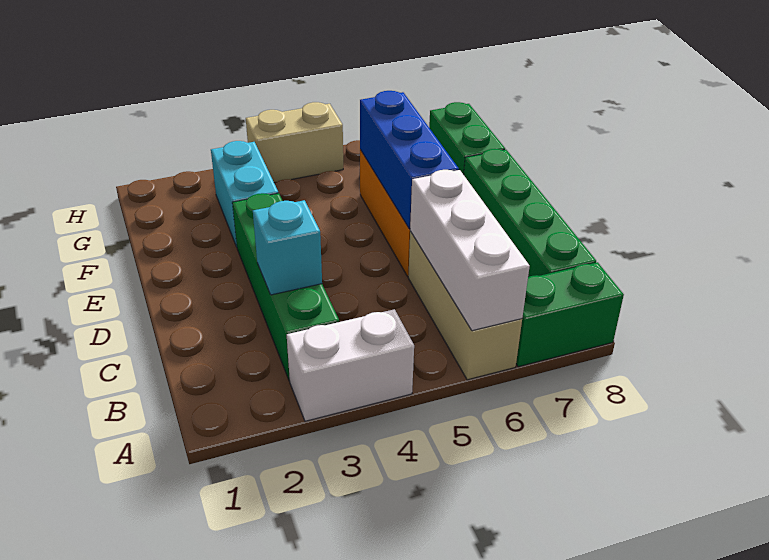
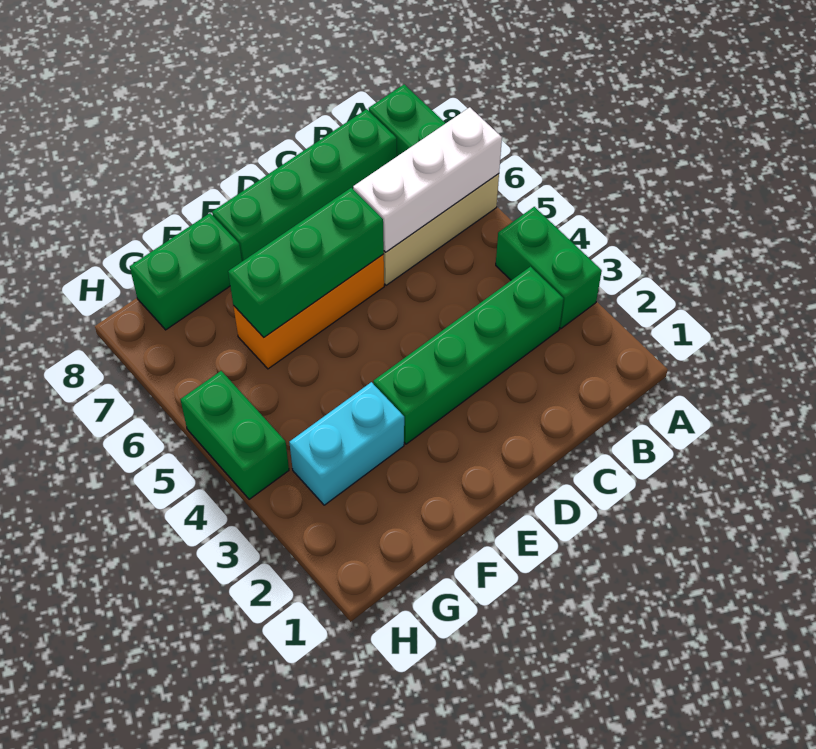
white brick A3:A4 level 1 -> green brick A3:A4 level 1
cyan brick C3 level 2 -> none
blue brick D6:F6 level 2 -> green brick D6:F6 level 2
tan brick H4:H5 level 1 -> green brick H4:H5 level 1

